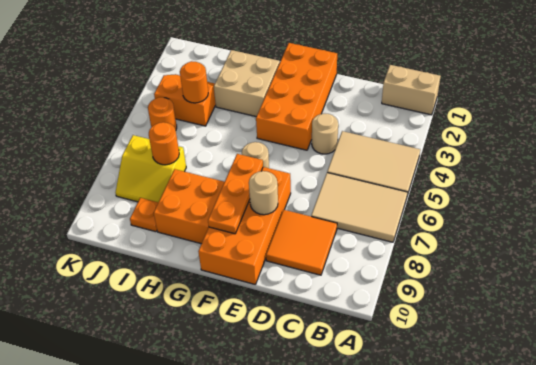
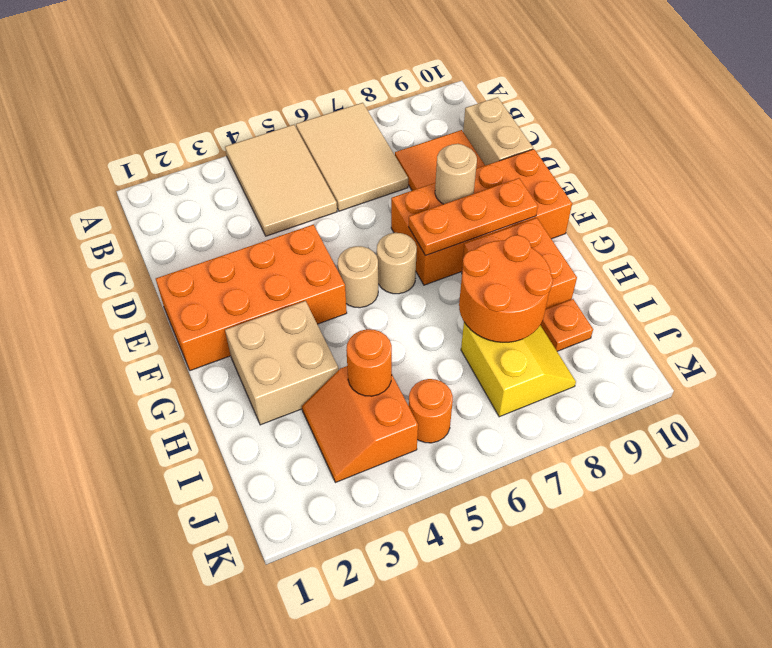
tan brick A1:B1 level 1 -> tan brick C10:D10 level 1
tan round brick D4 level 1 -> tan round brick F5 level 1
orange round brick I7 level 2 -> orange round brick H7:I8 level 2

